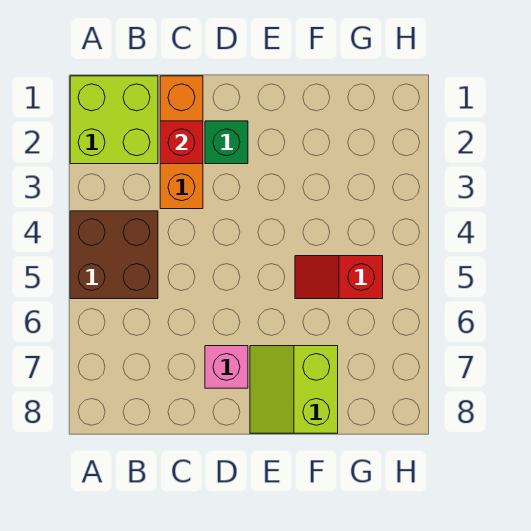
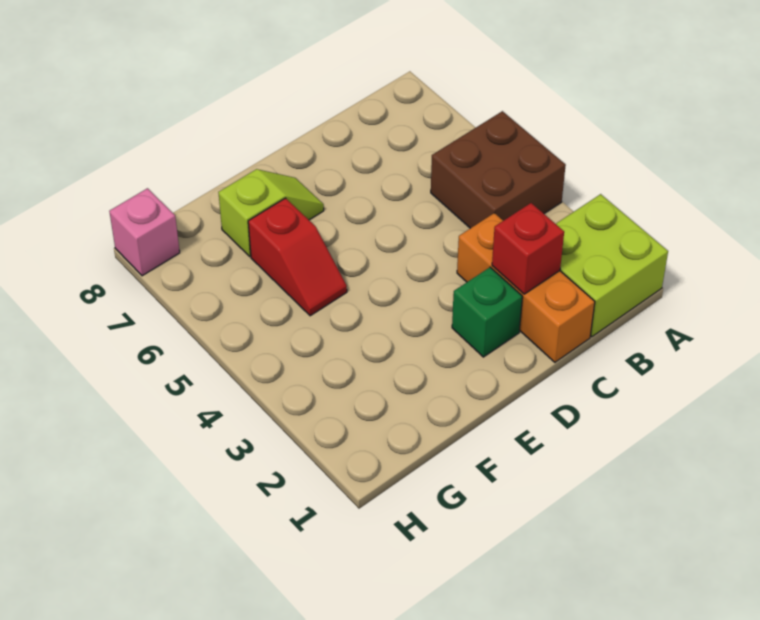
pink brick D7 level 1 -> pink brick H8 level 1
lime slope E7:F8 level 1 top F -> lime slope E7:F7 level 1 top F
red slope F5:G5 level 1 top G -> red slope F5:F6 level 1 top 6

